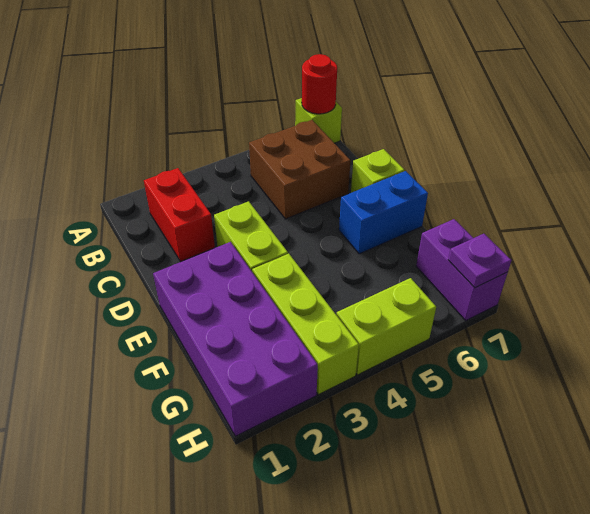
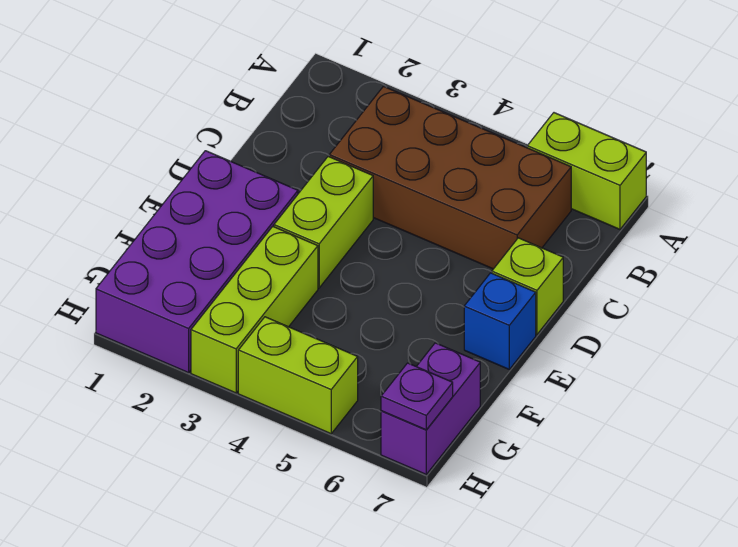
lime brick A7 level 1 -> lime brick A6:A7 level 1
red round brick A7 level 2 -> none
red brick B2:C2 level 1 -> none
brown brick B5:C6 level 1 -> brown brick B3:C6 level 1
blue brick E6:E7 level 1 -> blue brick E7 level 1

